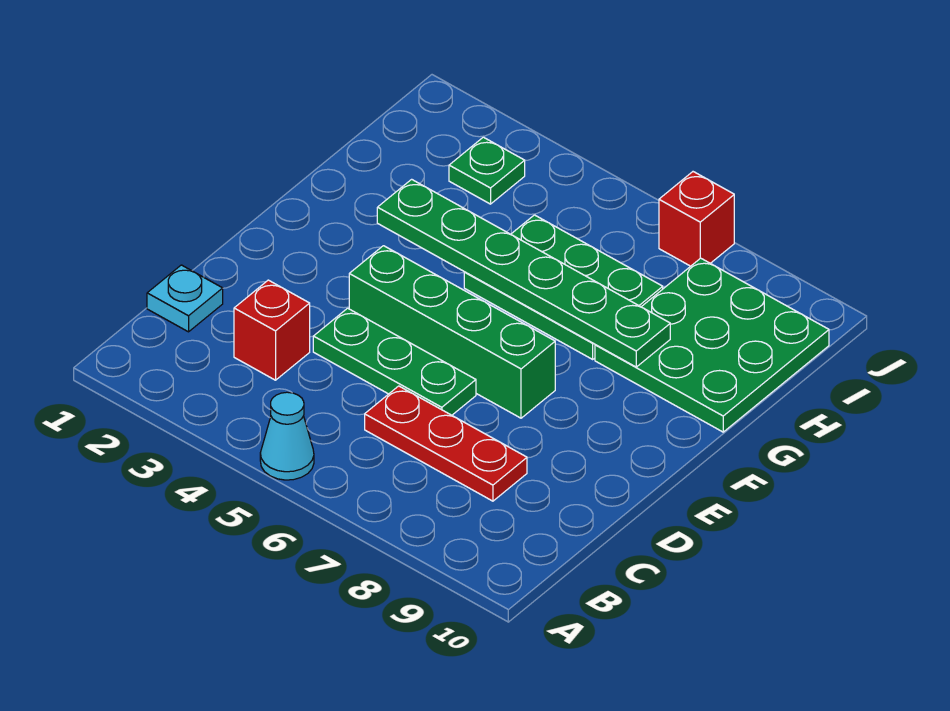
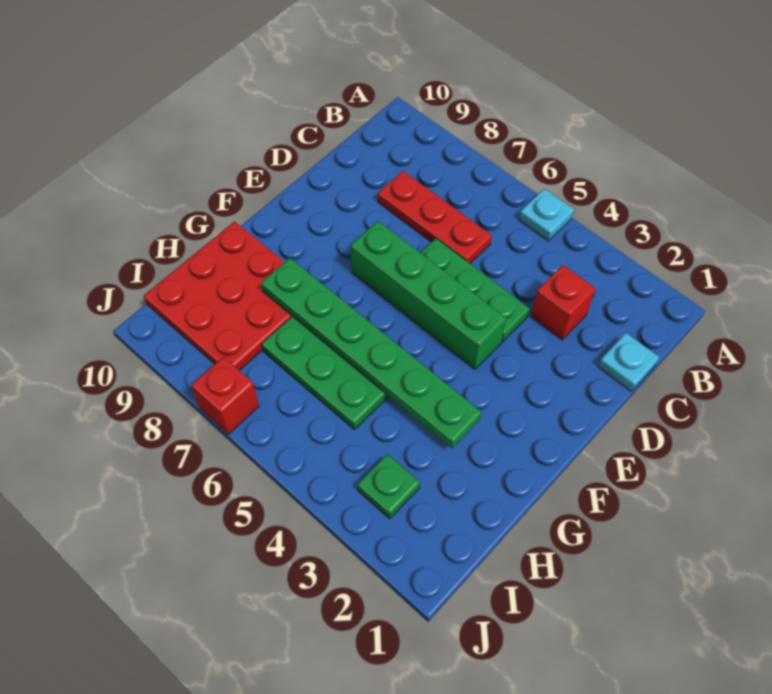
cyan cone A5 level 1 -> cyan plate A5 level 1
green plate G8:I10 level 1 -> red plate G8:I10 level 1

